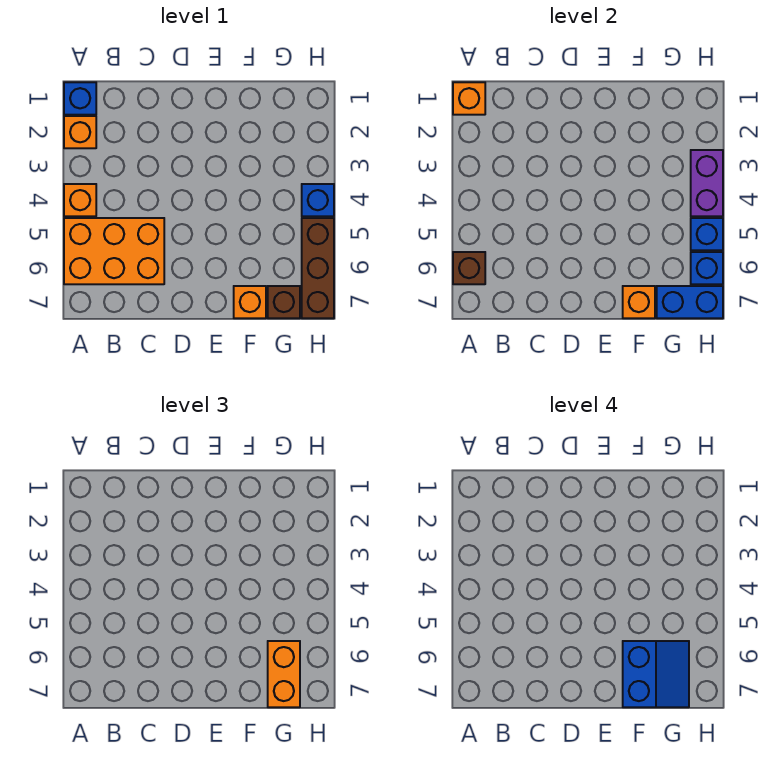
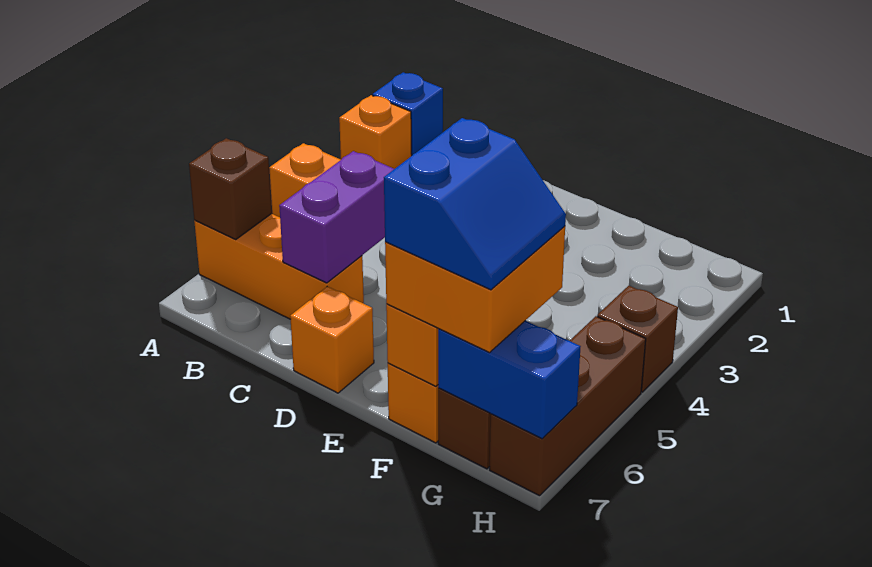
orange brick A1 level 2 -> orange brick D7 level 1
orange brick A5:C6 level 1 -> orange brick A6:C6 level 1
orange brick G6:G7 level 3 -> orange brick F6:G7 level 3
purple brick H3:H4 level 2 -> purple brick C5:C6 level 2
blue brick H4 level 1 -> brown brick H4 level 1
blue brick H5 level 2 -> none
blue brick H6 level 2 -> none

